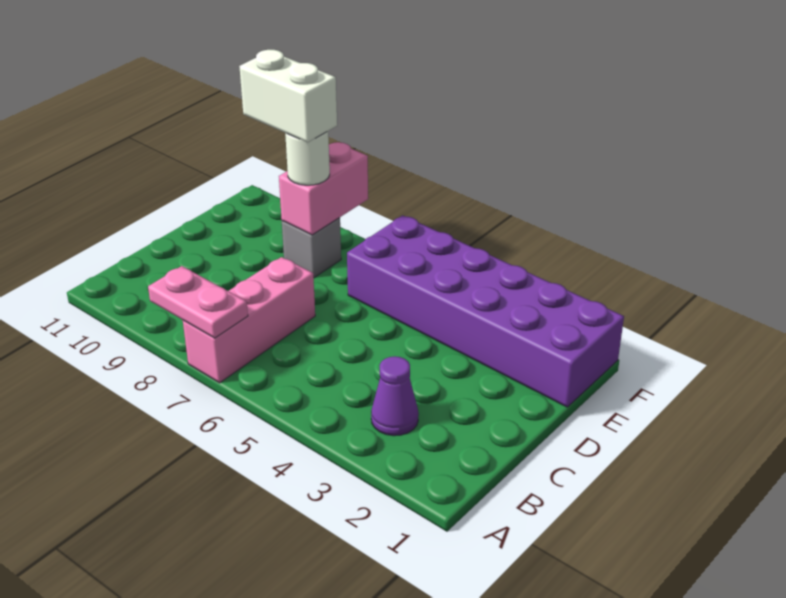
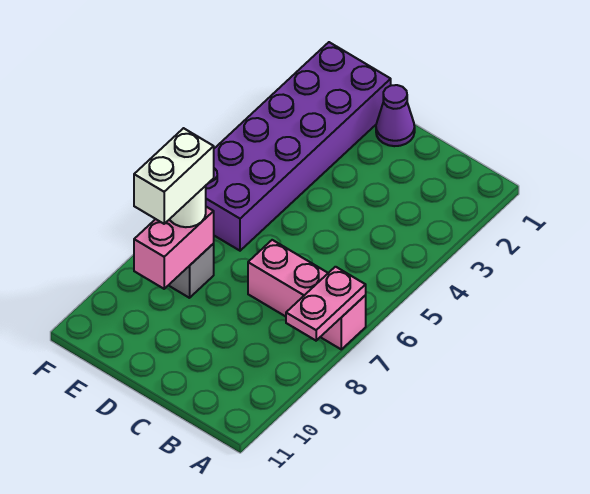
purple cone B3 level 1 -> purple cone D1 level 1
pink brick E8:F8 level 2 -> pink brick E8:E9 level 2

